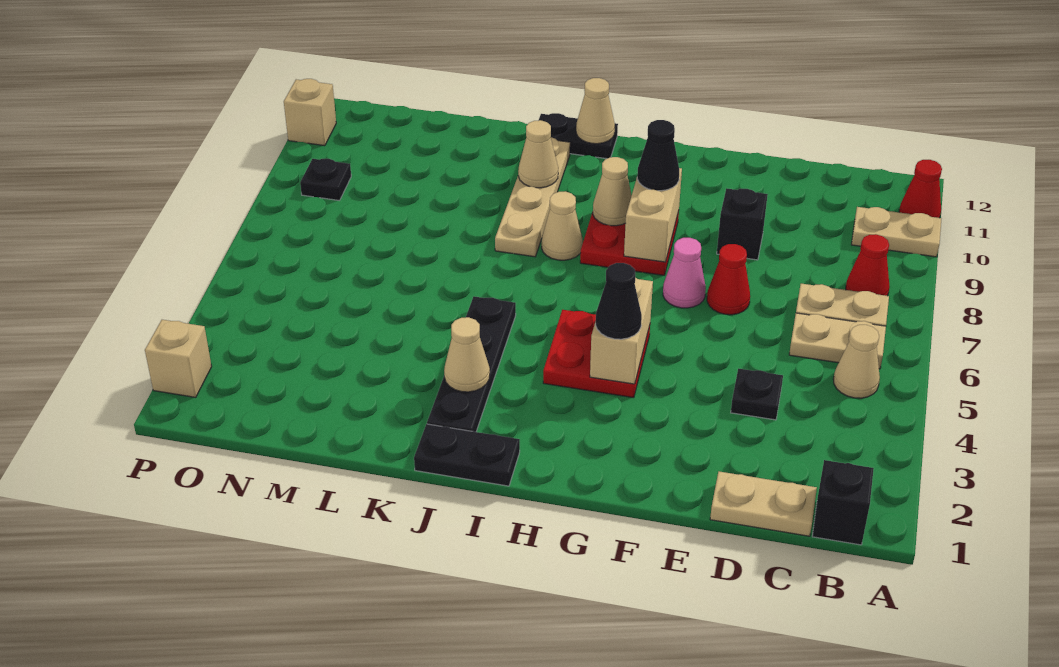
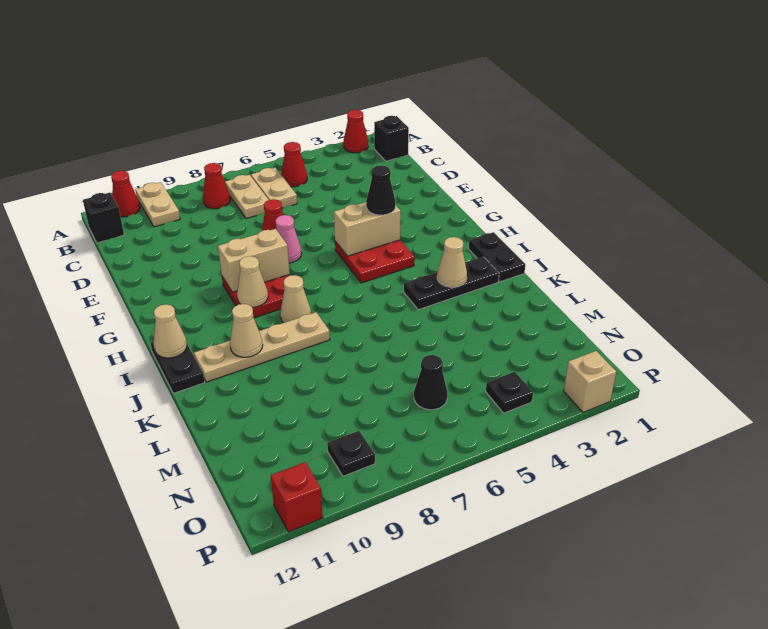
none -> red cone A2 level 1
tan cone B5 level 1 -> red cone B5 level 1
tan plate C1:D1 level 1 -> none
black plate D4 level 1 -> black plate O4 level 1
black brick E9 level 1 -> black brick B12 level 1
black cone G9 level 3 -> black cone N6 level 1
black plate J2:J5 level 1 -> black plate J2:J4 level 1
tan brick P11 level 1 -> red brick P11 level 1

